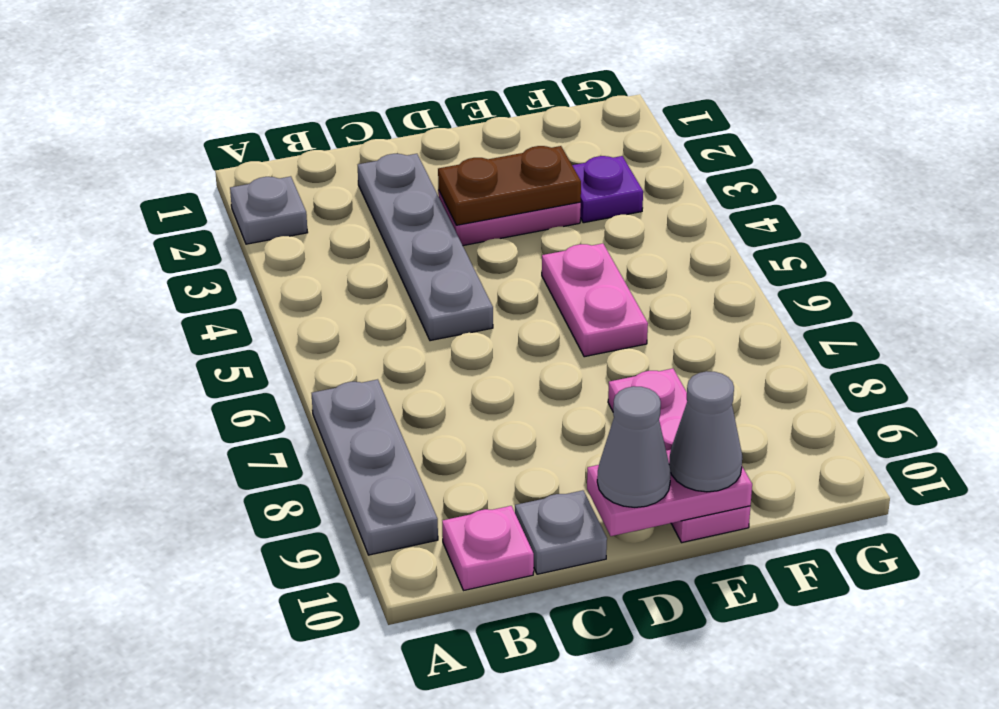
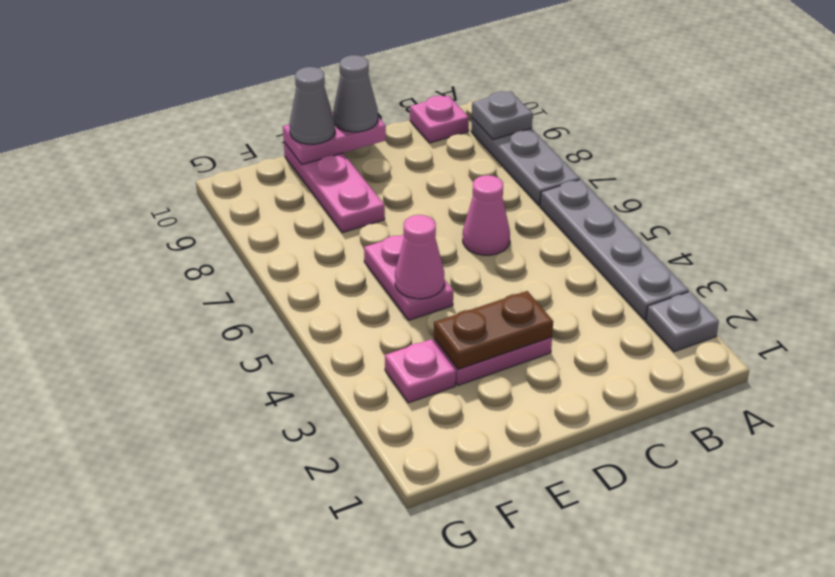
grey plate C2:C5 level 1 -> grey plate A3:A6 level 1
none -> pink cone C6 level 1
grey plate C10 level 1 -> grey plate A9 level 2
none -> pink cone E5 level 2
purple plate F3 level 1 -> pink plate F3 level 1

